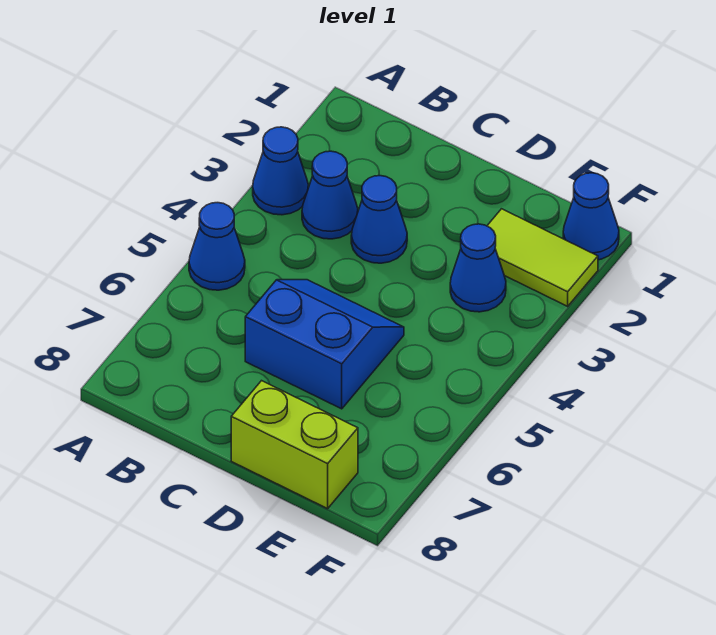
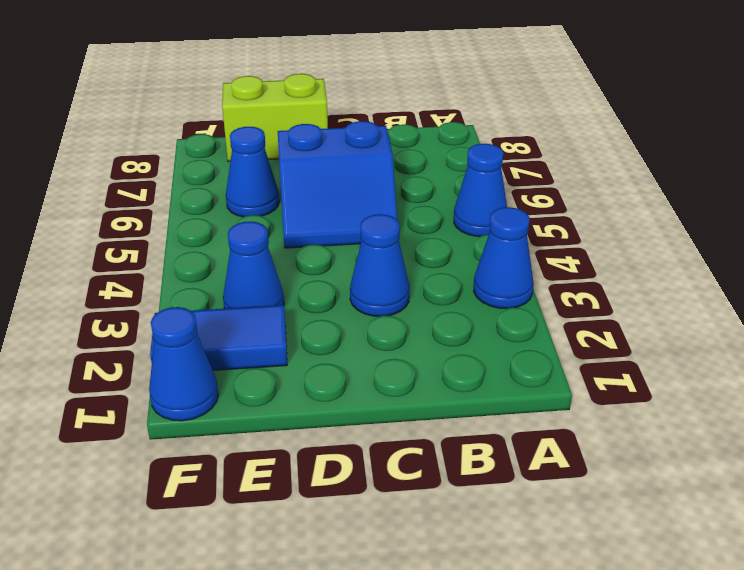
blue cone B3 level 1 -> blue cone E6 level 1
lime tile E2:F2 level 1 -> blue tile E2:F2 level 1

